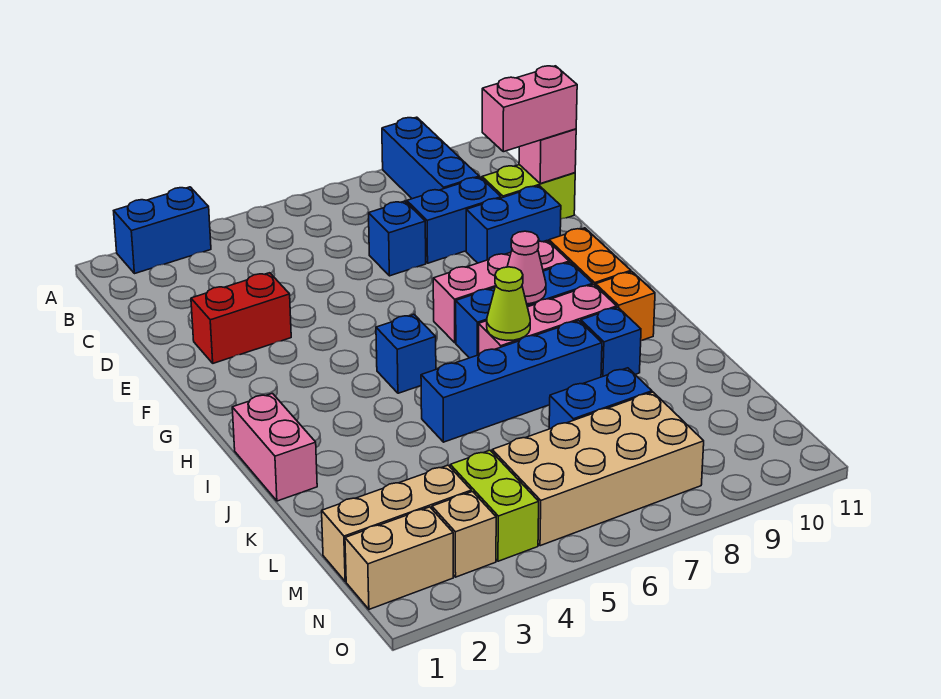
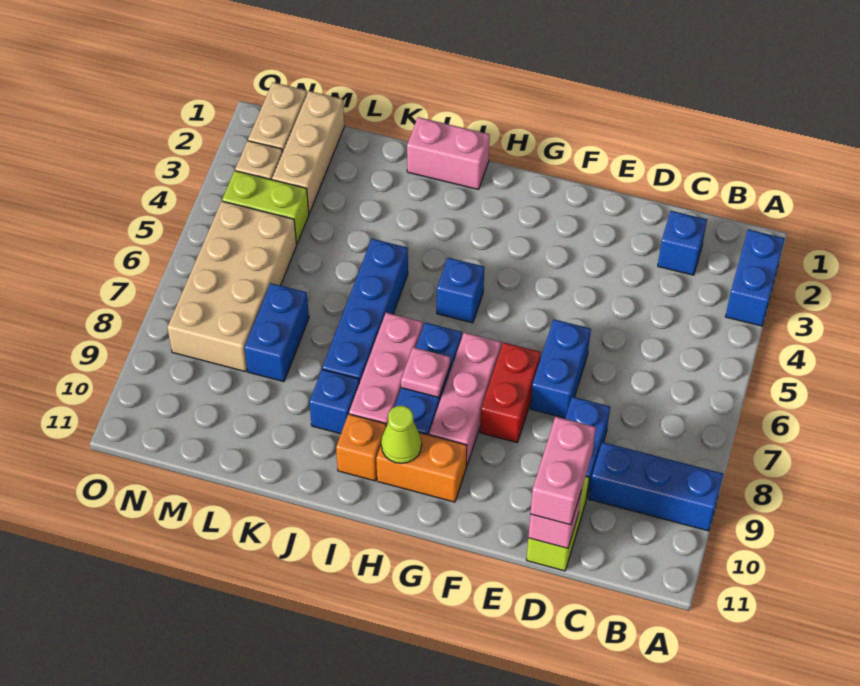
blue brick D7 level 1 -> blue brick C2 level 1
red brick E2:E3 level 1 -> red brick F7:F8 level 1
blue brick E9:E10 level 1 -> blue brick E6:E7 level 1
pink cone H8 level 2 -> pink plate H8 level 2
lime cone I7 level 2 -> lime cone H10 level 2

